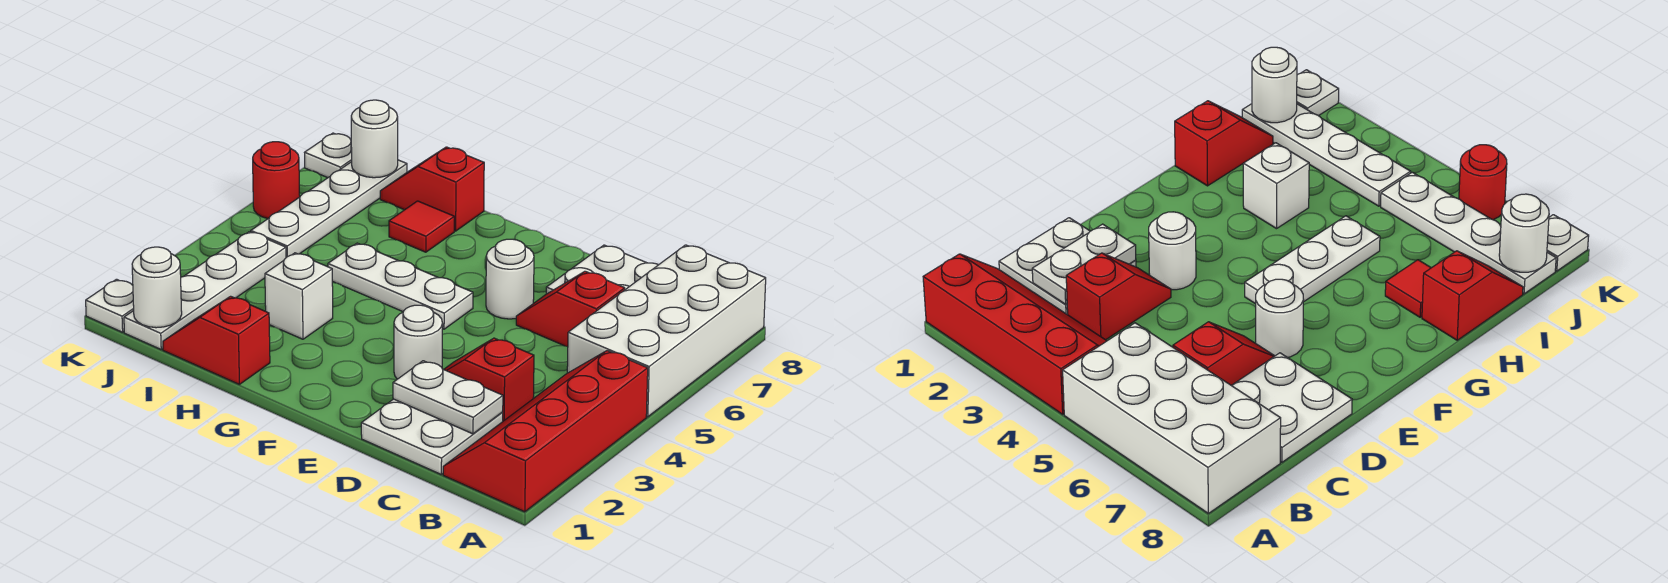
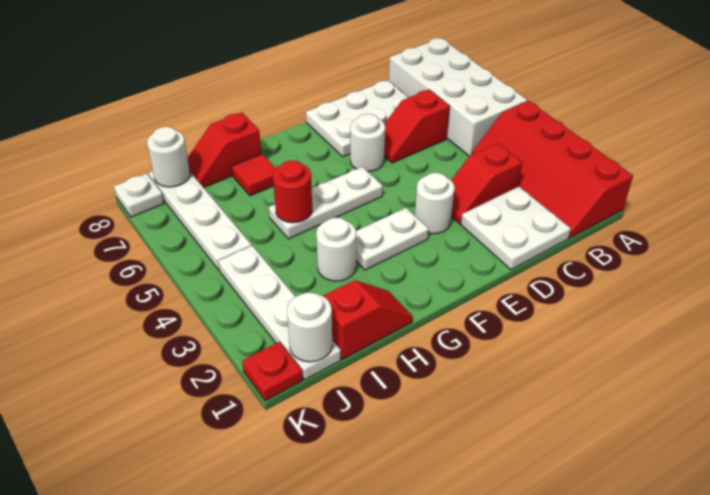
white plate C2:D2 level 2 -> white plate F3:G3 level 1
white plate C7:D8 level 1 -> white plate C7:E8 level 1
red slope H1:I1 level 1 top H -> red slope H1:I1 level 1 top I
white brick H3 level 1 -> white round brick H3 level 1
white plate K1 level 1 -> red plate K1 level 1
red round brick K6 level 1 -> red round brick H5 level 2

